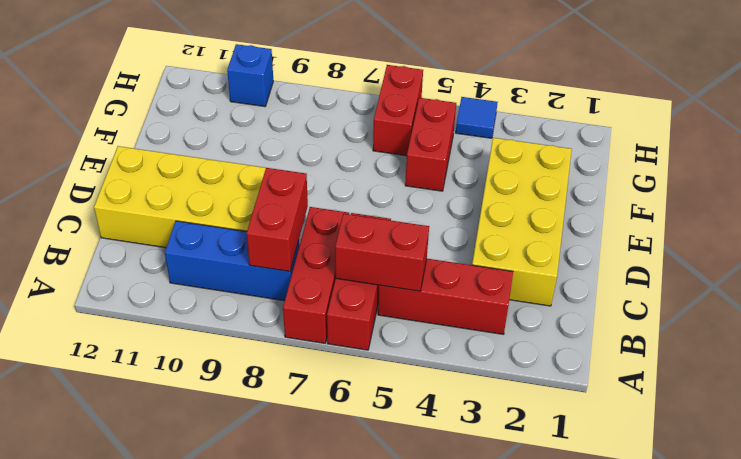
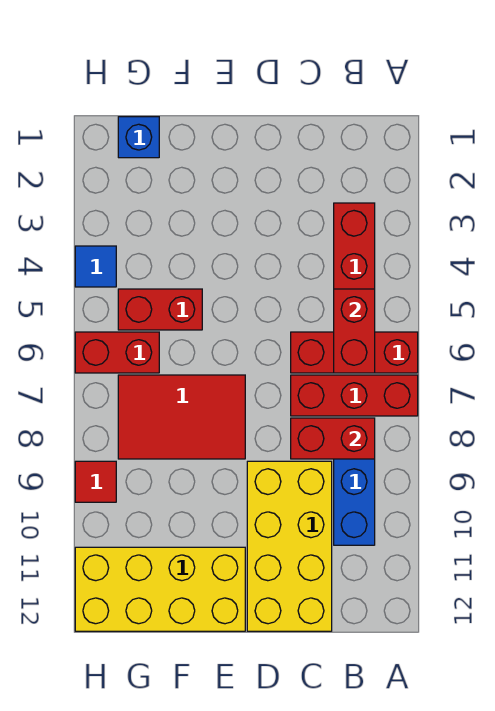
yellow brick C2:F3 level 1 -> yellow brick E11:H12 level 1
none -> red tile E7:G8 level 1
none -> red tile H9 level 1
blue brick H10 level 1 -> blue brick G1 level 1

